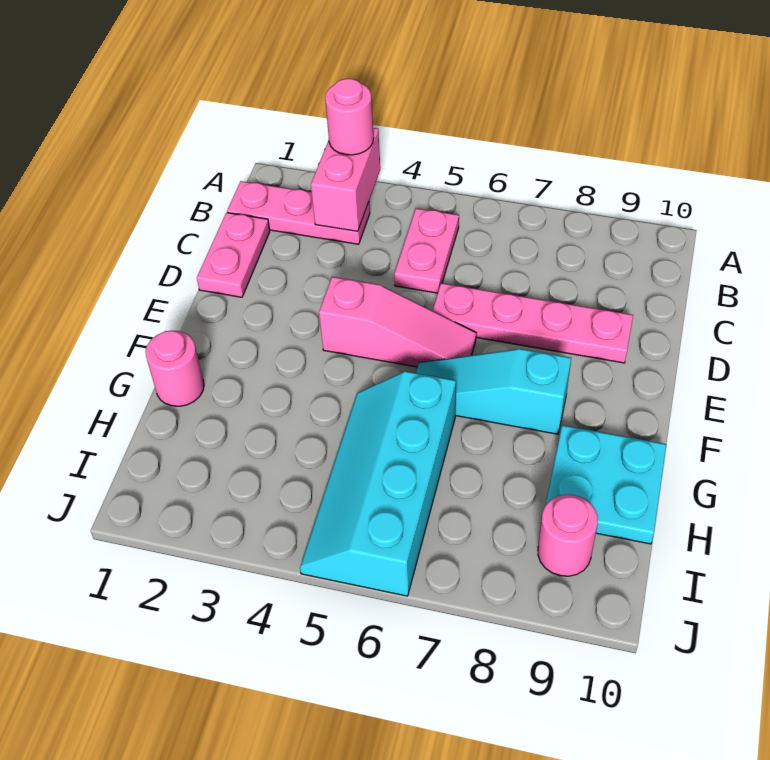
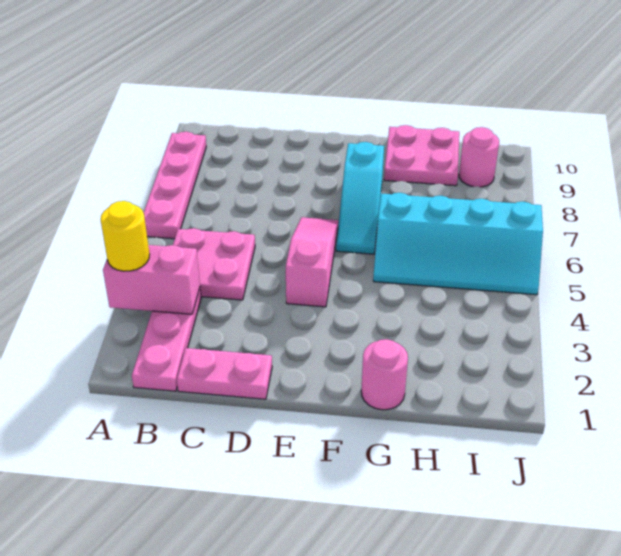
pink round brick A3 level 3 -> yellow round brick A3 level 3
pink plate B5:C5 level 1 -> pink plate B4:C5 level 1
pink plate D6:D9 level 1 -> pink plate A6:A9 level 1
cyan plate G9:H10 level 1 -> pink plate G9:H10 level 1

